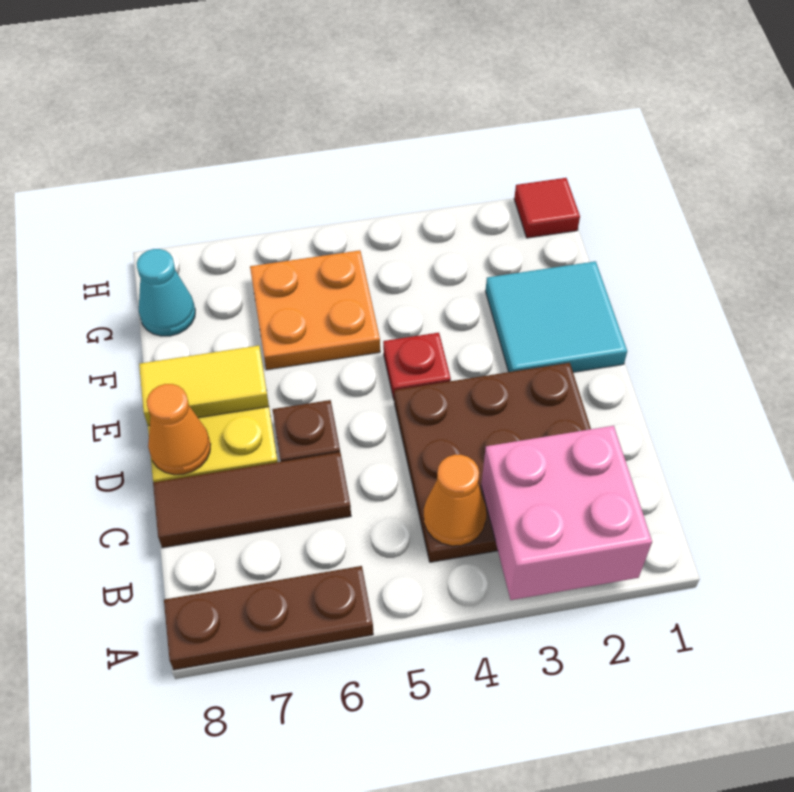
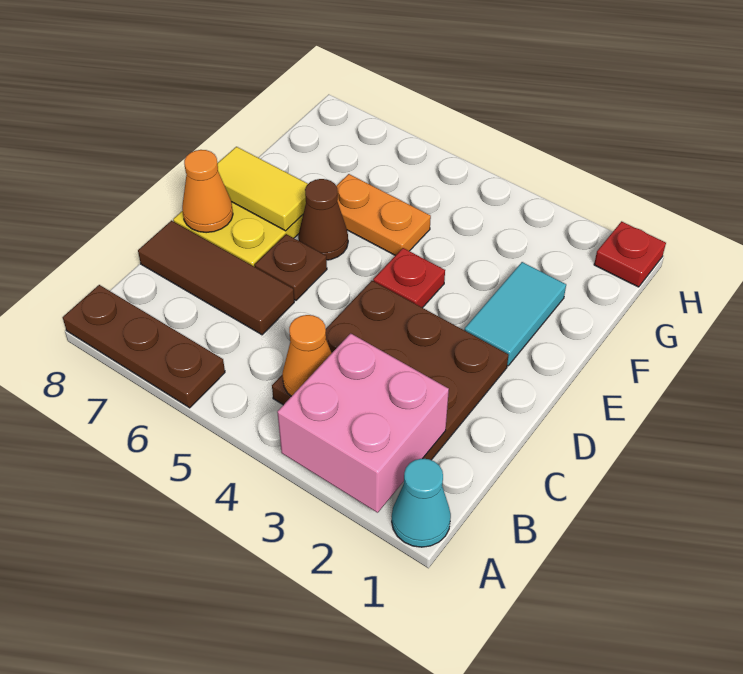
cyan tile E1:F2 level 1 -> cyan tile E2:F2 level 1
none -> brown cone E6 level 1
orange plate F5:G6 level 1 -> orange plate F5:F6 level 1
cyan cone G8 level 1 -> cyan cone A1 level 1
red tile H1 level 1 -> red plate H1 level 1

